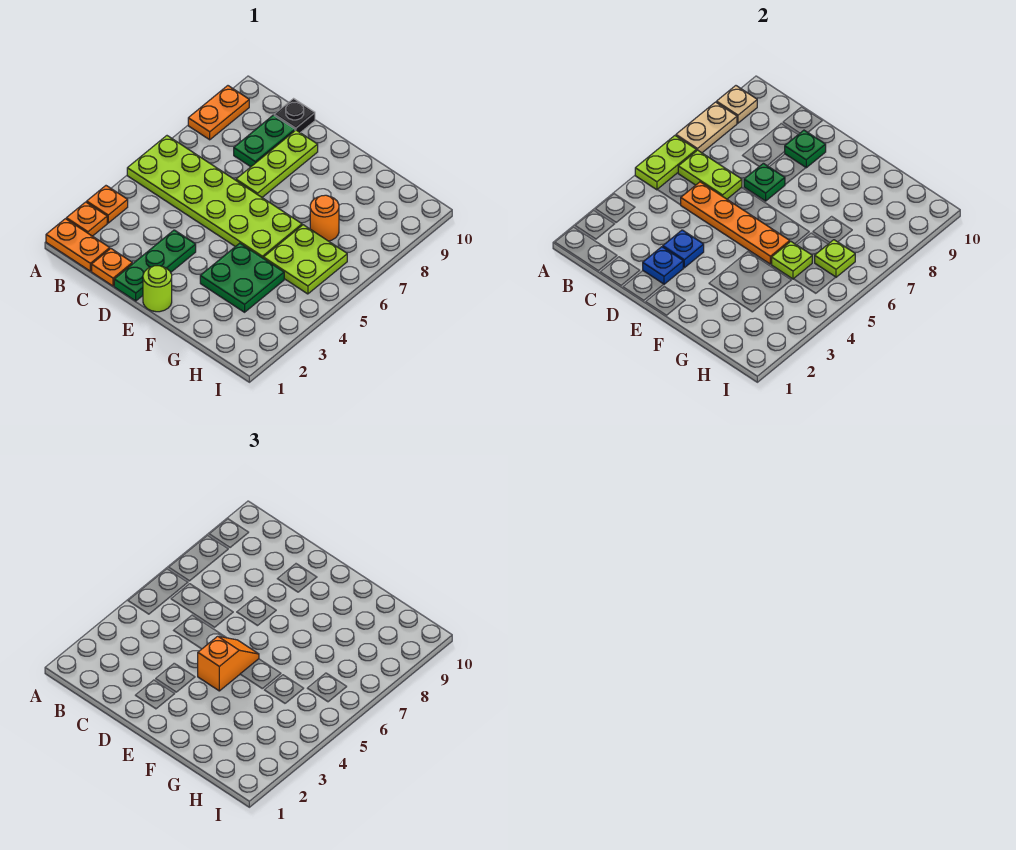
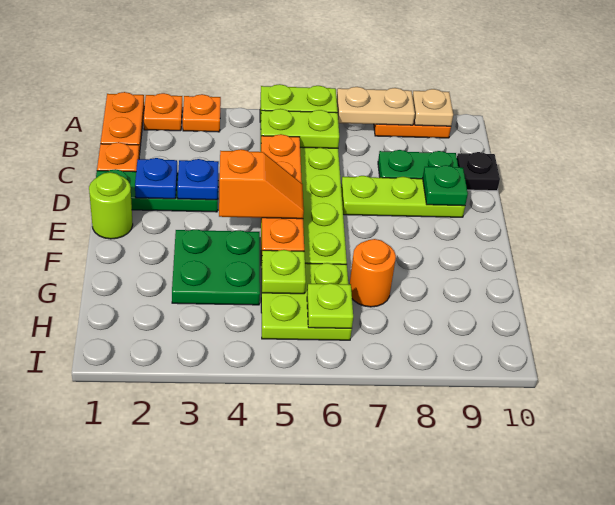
lime plate B6:C6 level 2 -> lime plate B5:B6 level 2
green plate D7 level 2 -> none

